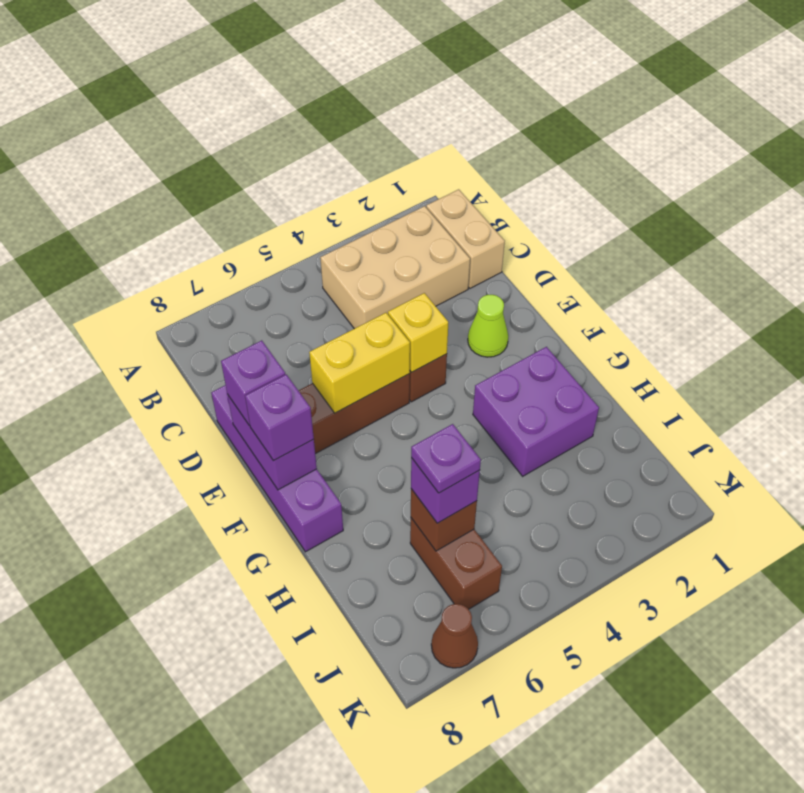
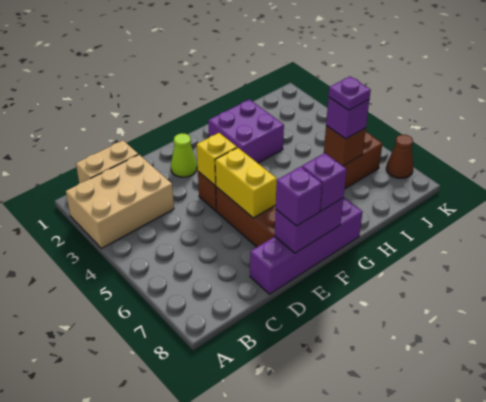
tan brick B2:C4 level 1 -> tan brick A2:C3 level 1

